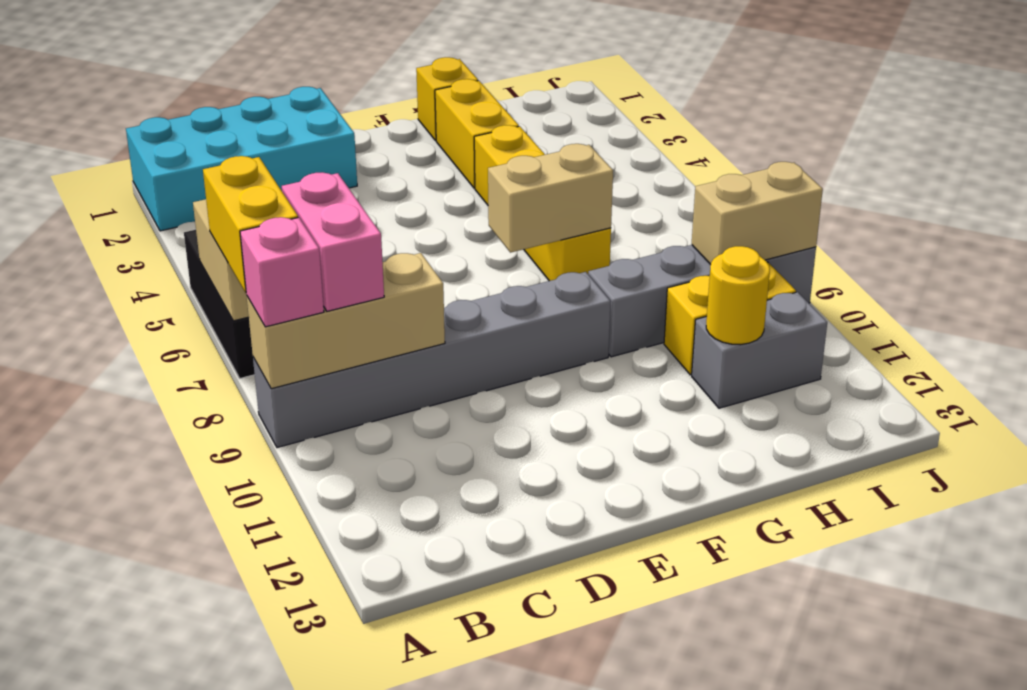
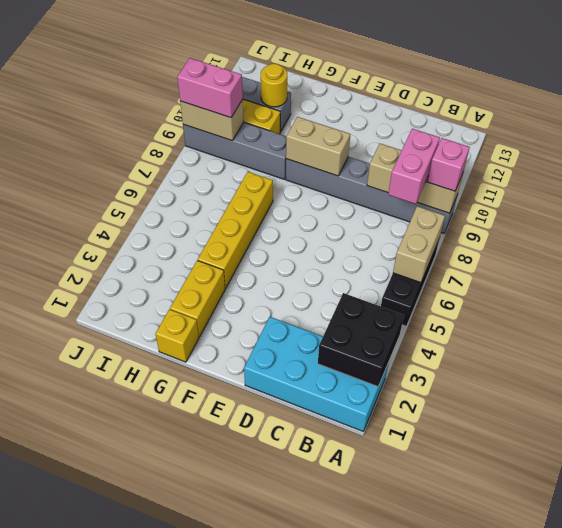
none -> black brick A2:B3 level 2
yellow brick A7:A8 level 3 -> none
tan brick F7:G7 level 2 -> tan brick E9:F9 level 2
none -> pink brick I9:J9 level 3

